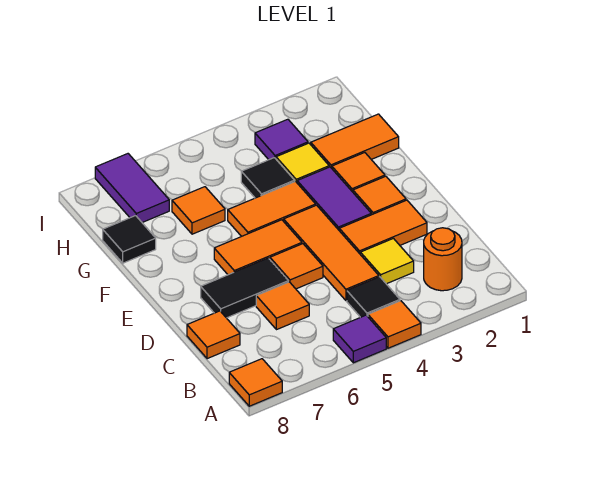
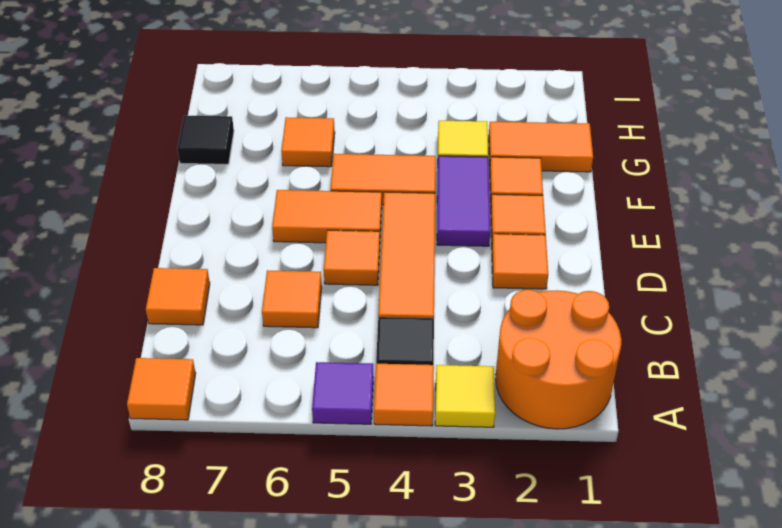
orange round brick B2 level 1 -> orange round brick A1:B2 level 1
yellow tile C3 level 1 -> yellow tile A3 level 1
orange tile D2:D3 level 1 -> orange tile D2 level 1
black tile D6:D7 level 1 -> none
black tile G4 level 1 -> none
purple tile H3 level 1 -> none
purple tile H7:I7 level 1 -> none

